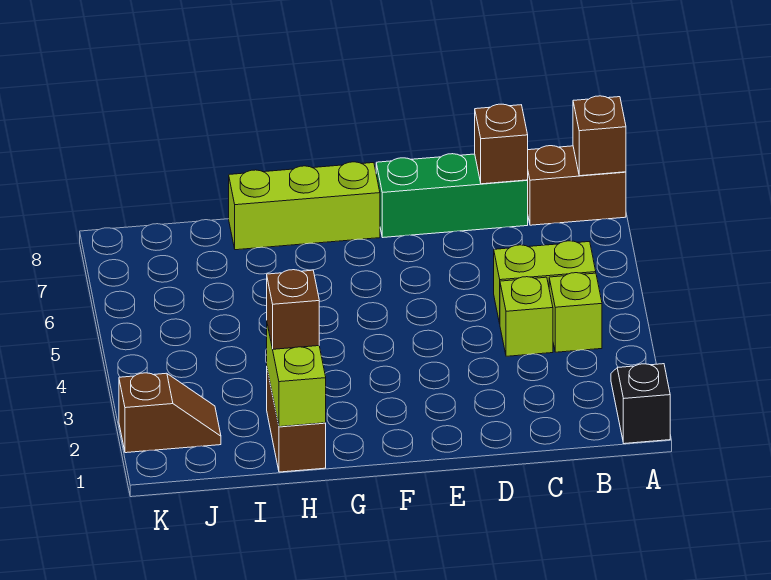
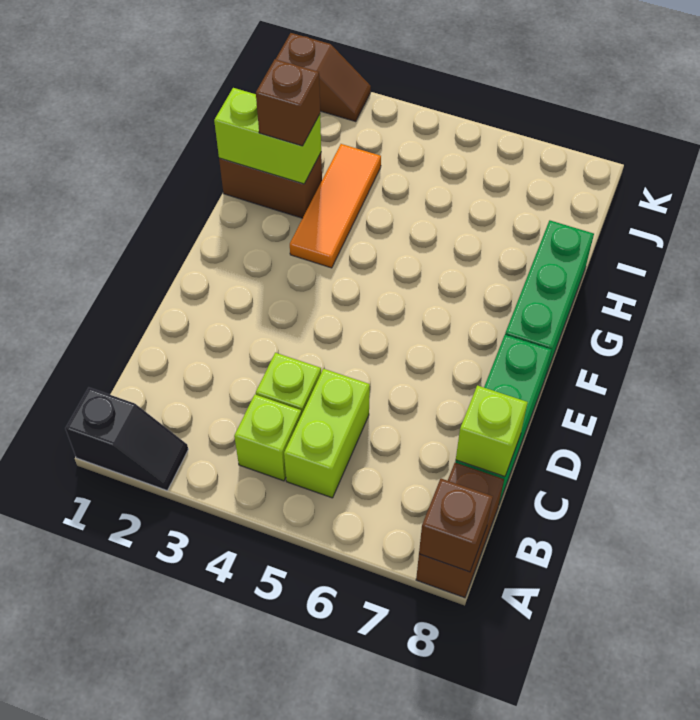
brown brick C8 level 2 -> lime brick C8 level 2
lime brick F8:H8 level 1 -> green brick F8:H8 level 1
none -> orange tile G3:I3 level 1
brown slope J2:K2 level 1 top K -> brown slope K1:K2 level 1 top 1

